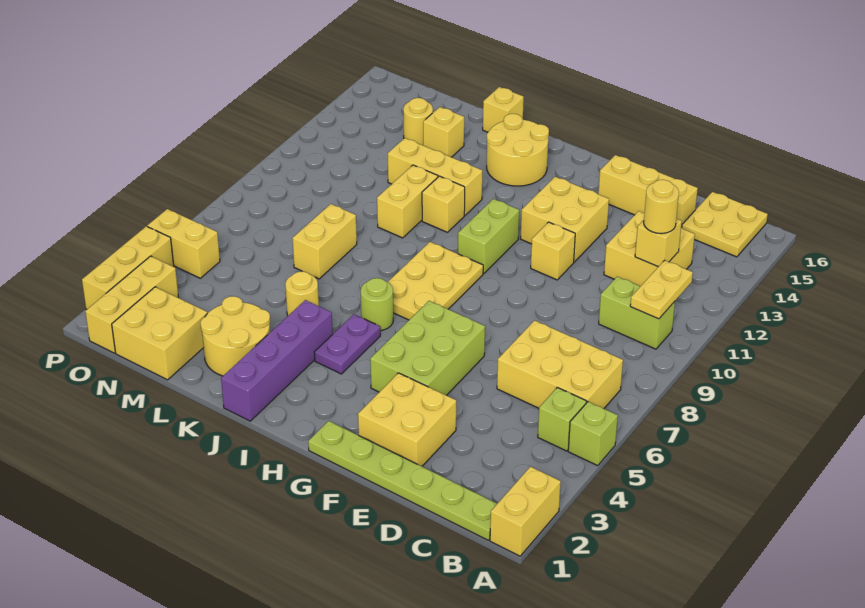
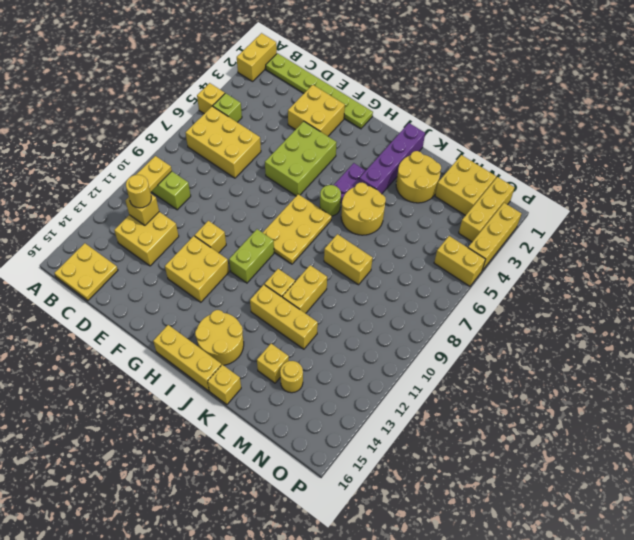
lime brick A5 level 1 -> yellow brick A5 level 1
yellow brick D15:F15 level 1 -> yellow brick H16:J16 level 1
yellow round brick K5 level 1 -> yellow round brick J5:K6 level 1
yellow brick L7:L8 level 1 -> yellow brick K8:L8 level 1

